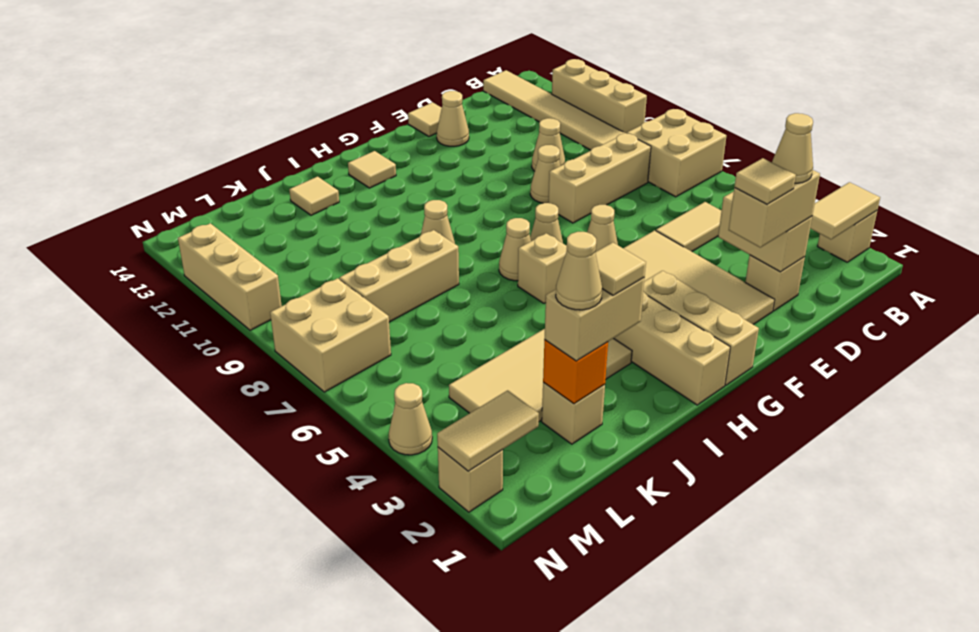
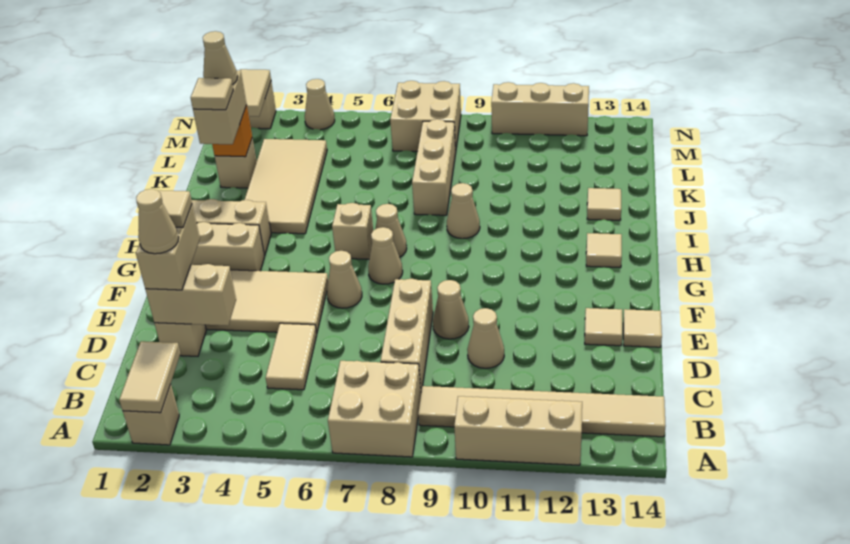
tan cone E13 level 1 -> tan tile E13 level 1

